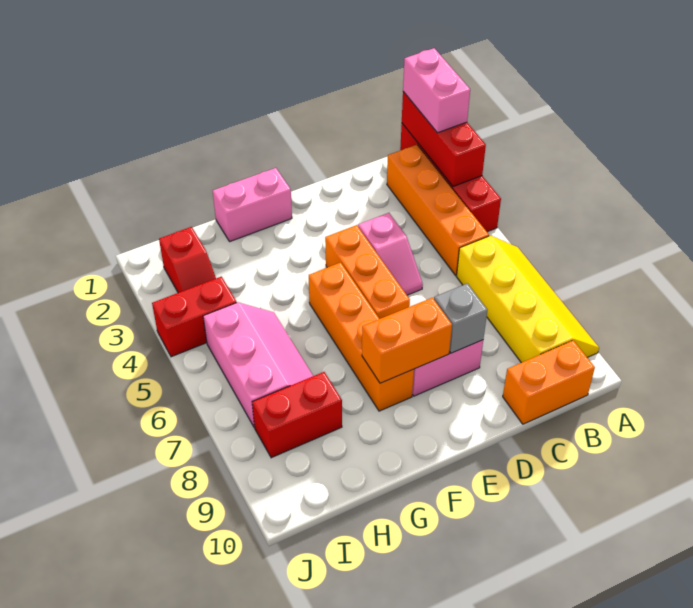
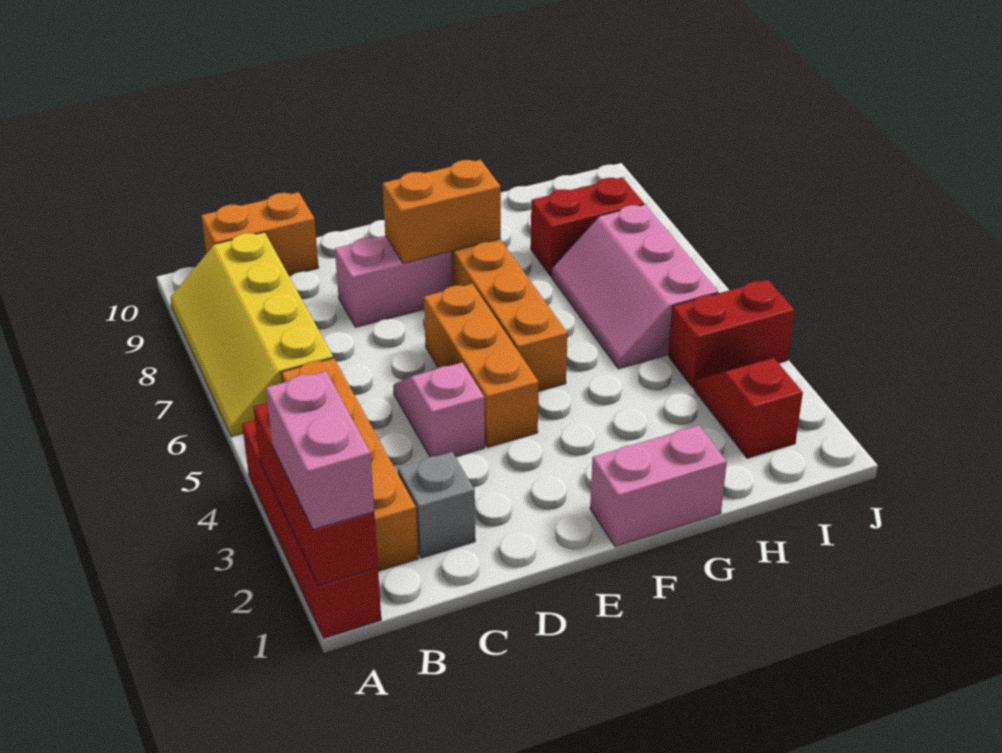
grey brick D8 level 2 -> grey brick C2 level 1

